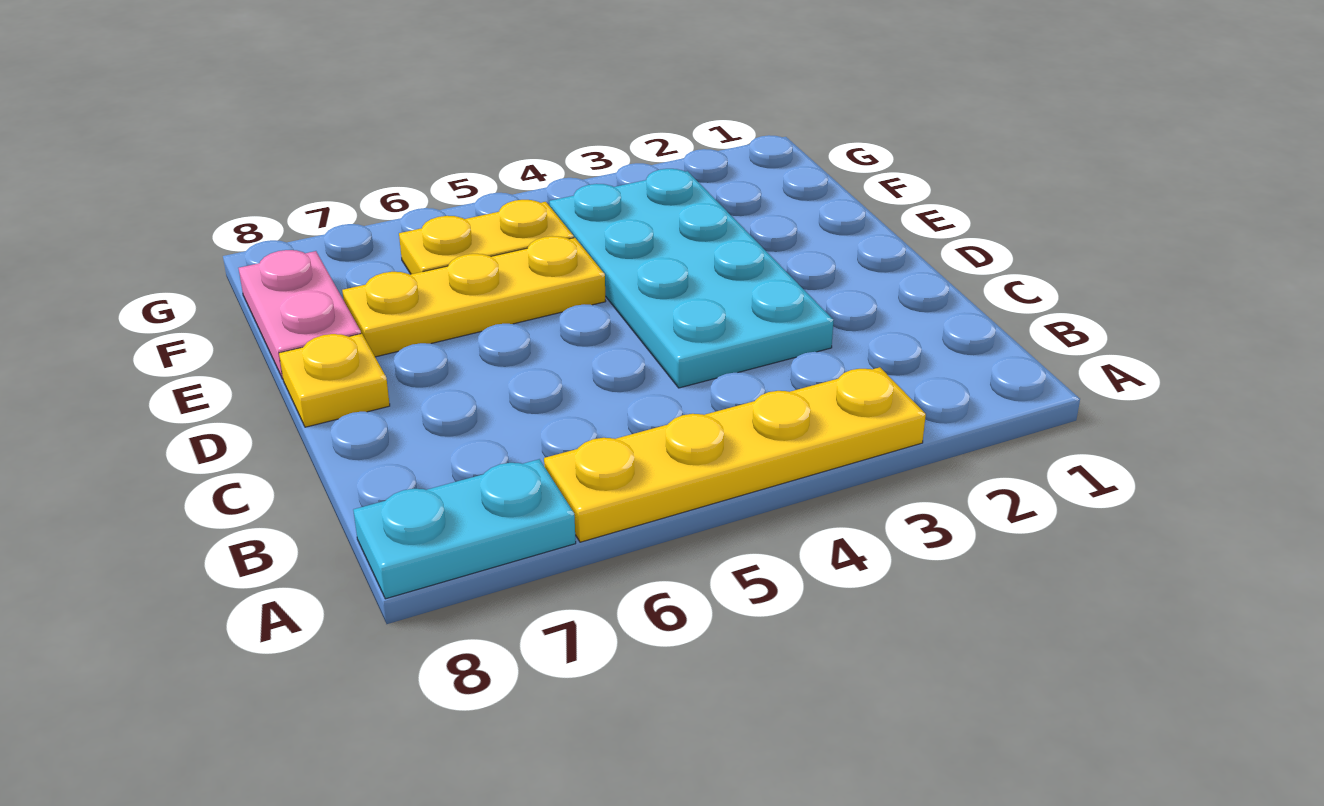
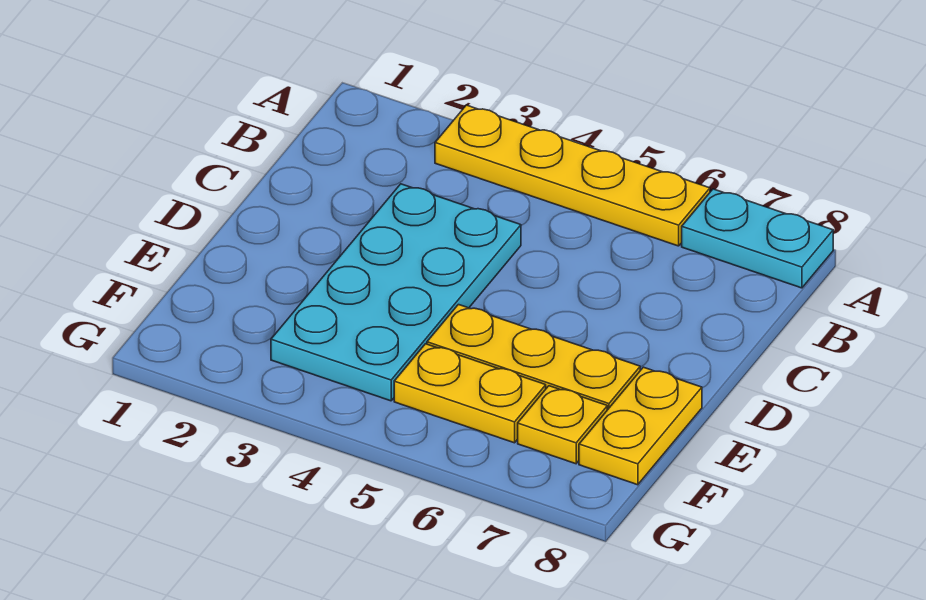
yellow plate D8 level 1 -> yellow plate F7 level 1
pink plate E8:F8 level 1 -> yellow plate E8:F8 level 1

